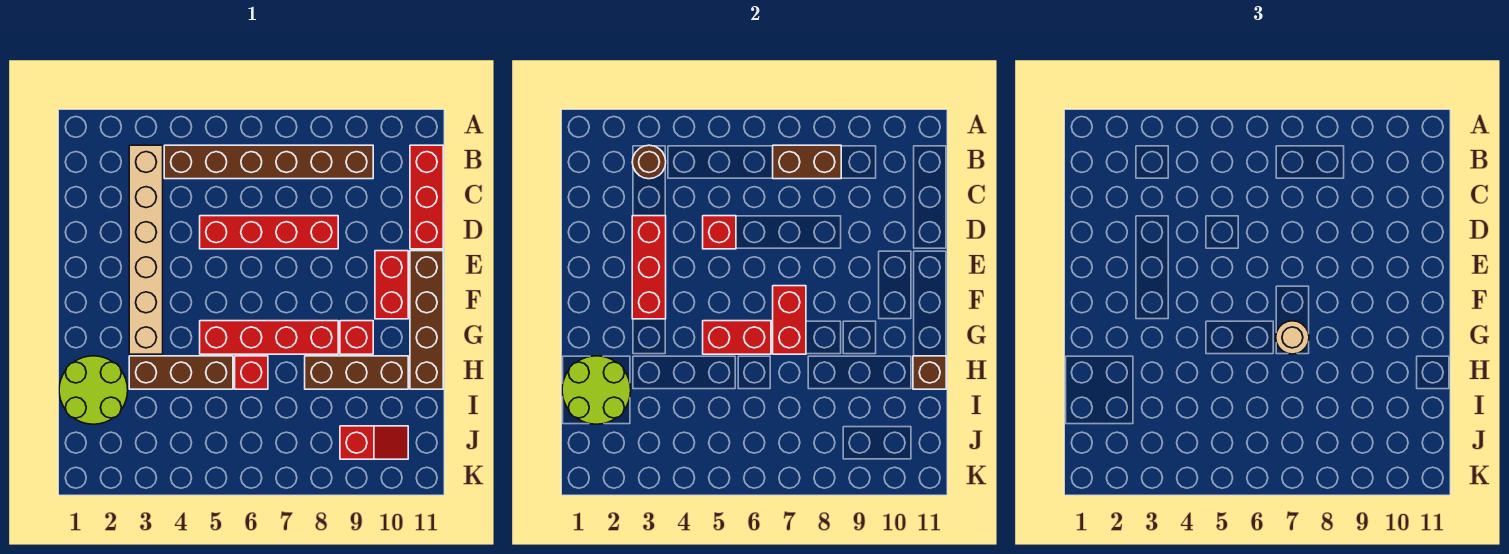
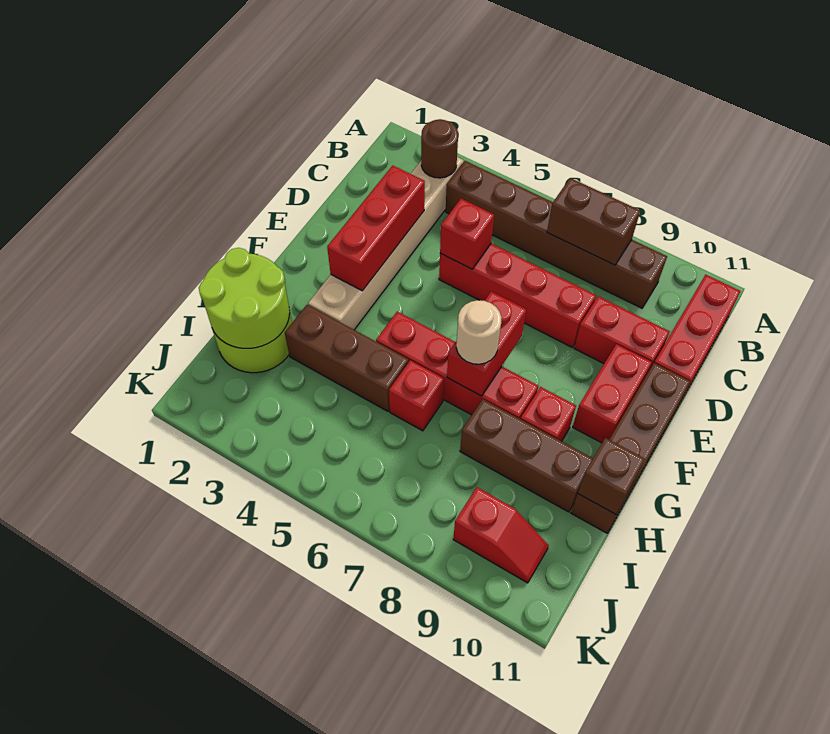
red brick G5:G6 level 2 -> red brick D9:D10 level 1

